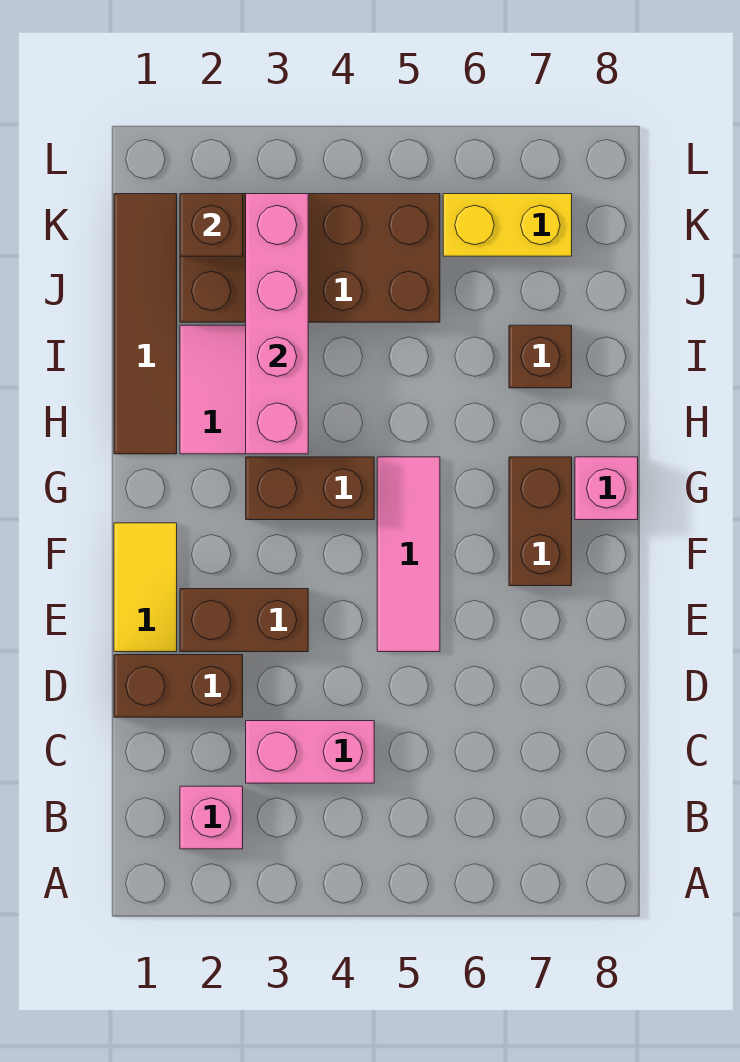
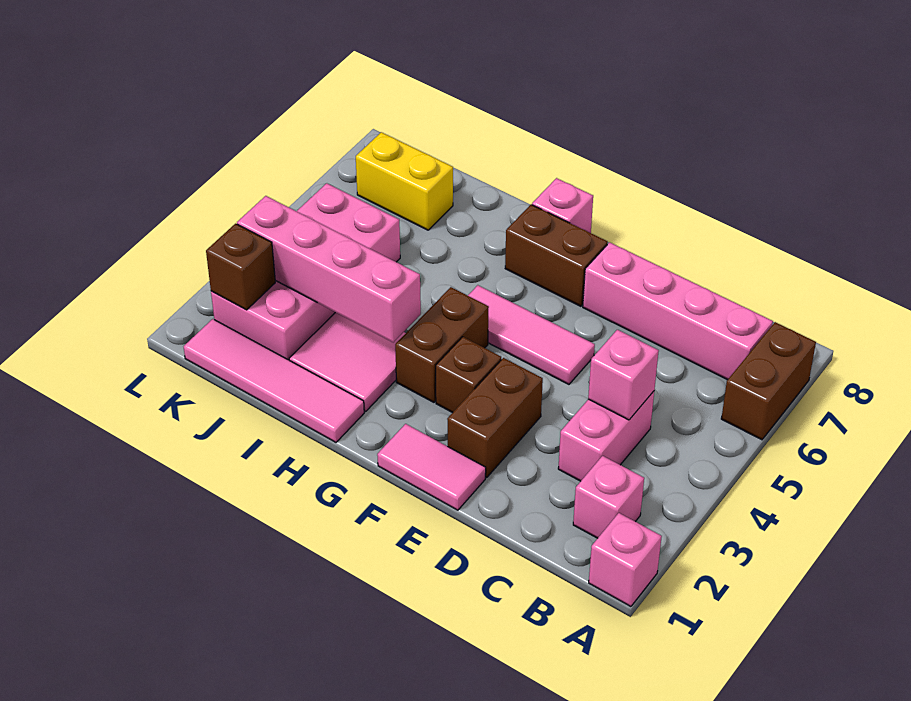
none -> pink brick A1 level 1
none -> pink brick B7:E7 level 1
none -> pink brick C4 level 2
brown brick D1:D2 level 1 -> brown brick A6:A7 level 1
yellow tile E1:F1 level 1 -> pink tile E1:F1 level 1
brown tile H1:K1 level 1 -> pink tile H1:K1 level 1
brown brick I7 level 1 -> brown brick F3 level 1
brown brick J2:K5 level 1 -> pink brick J2:K5 level 1
yellow brick K6:K7 level 1 -> yellow brick J7:K7 level 1

